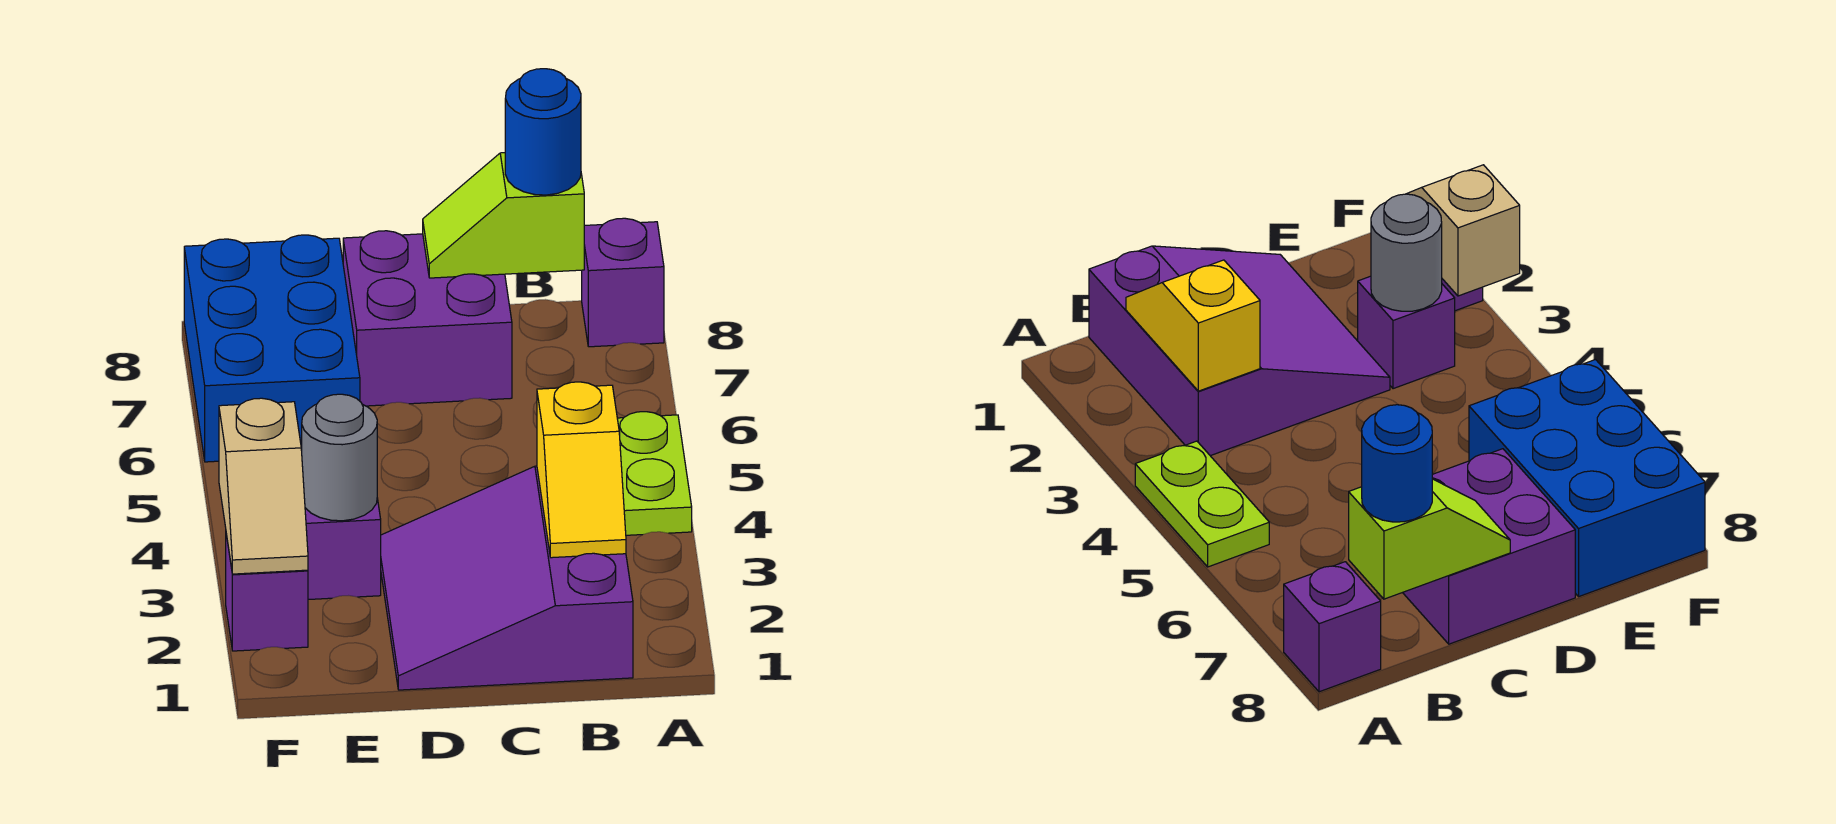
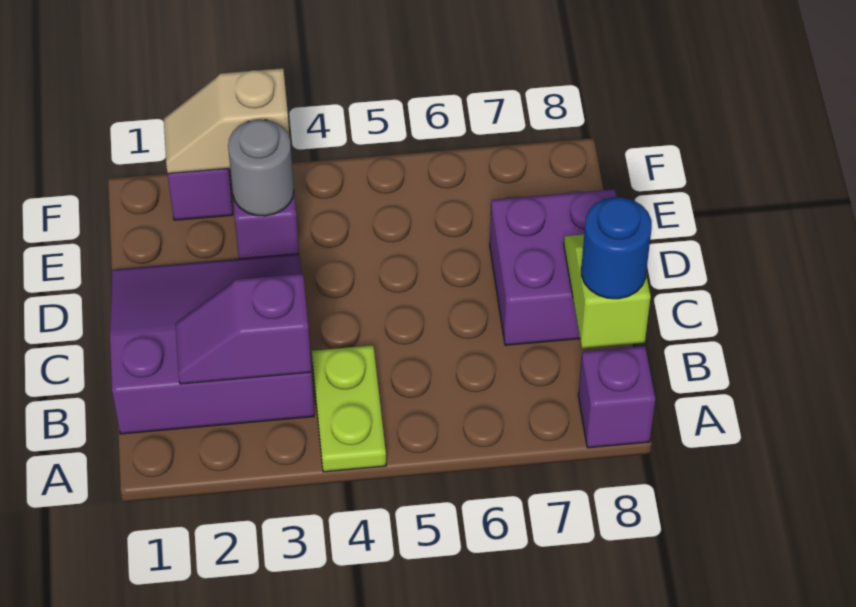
lime plate A4:A5 level 1 -> lime plate A4:B4 level 1
yellow slope B2:B3 level 2 top 3 -> purple slope B2:B3 level 2 top 3
blue brick E6:F8 level 1 -> none

